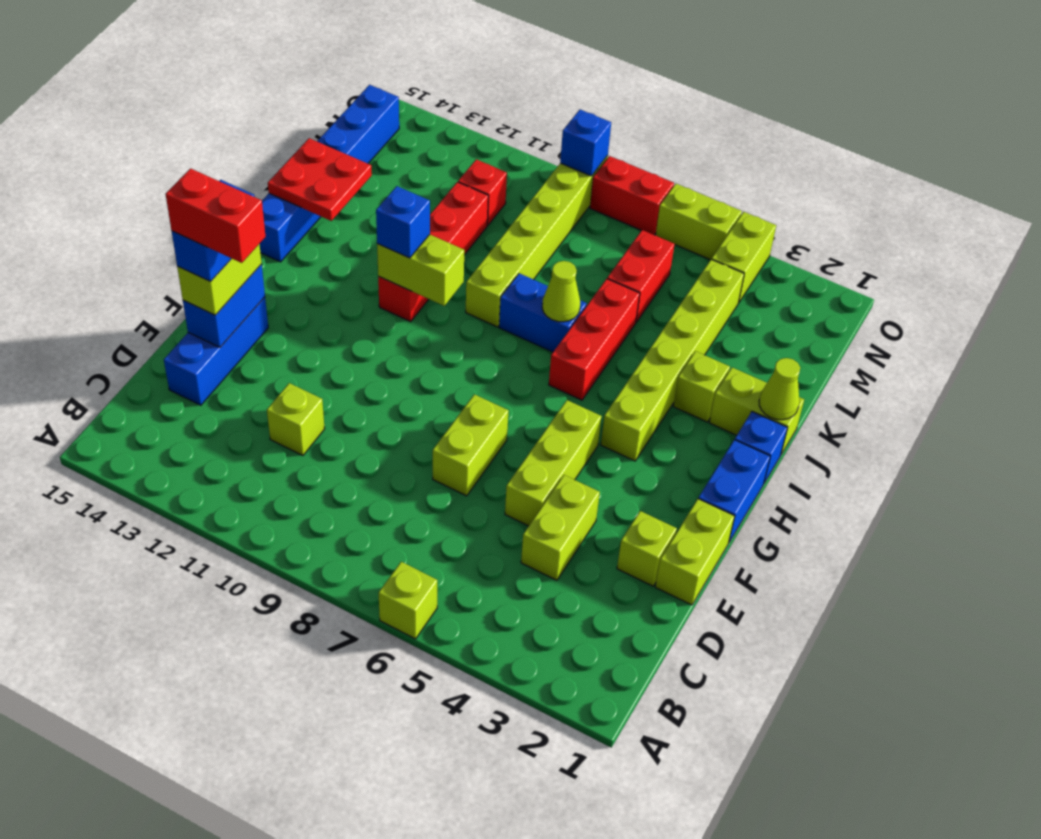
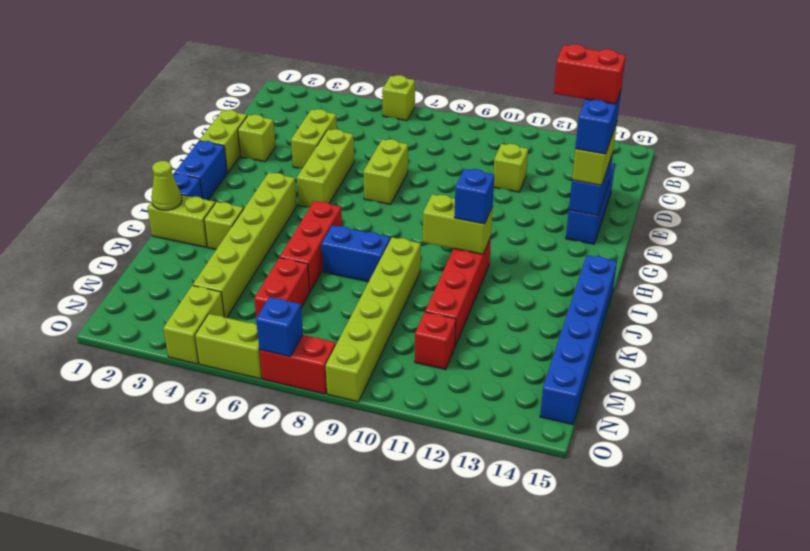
lime cone J7 level 2 -> none
red plate J14:K15 level 2 -> none
blue brick O9 level 2 -> blue brick O7 level 2

